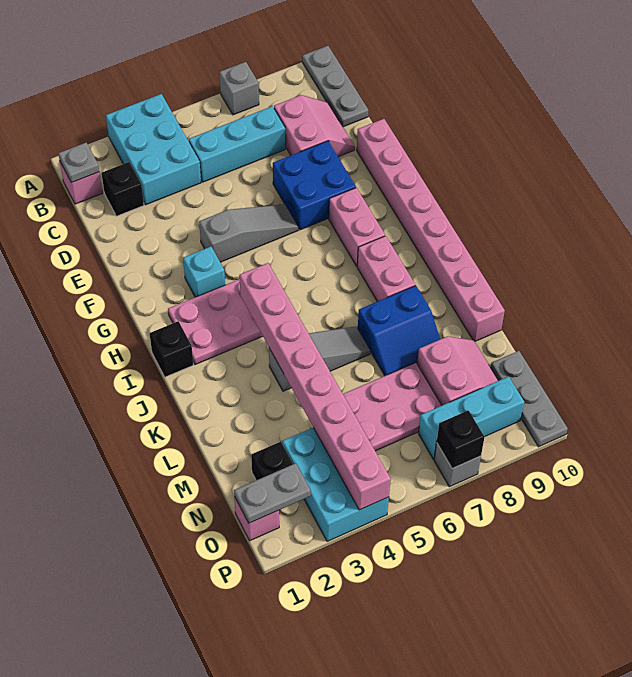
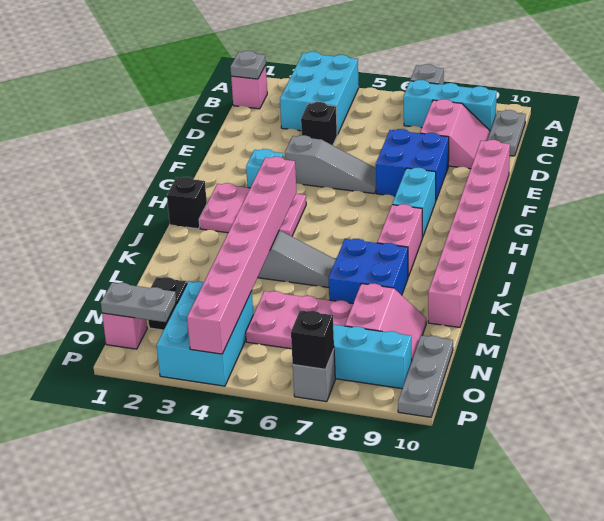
grey plate A10:C10 level 1 -> grey plate B10:C10 level 1
black brick C2 level 1 -> black brick D4 level 1
cyan brick C5:C7 level 1 -> cyan brick B7:B9 level 1
pink brick G8:H8 level 1 -> cyan brick G8:H8 level 1
blue slope K7:L8 level 1 top K -> blue brick K7:L8 level 1

